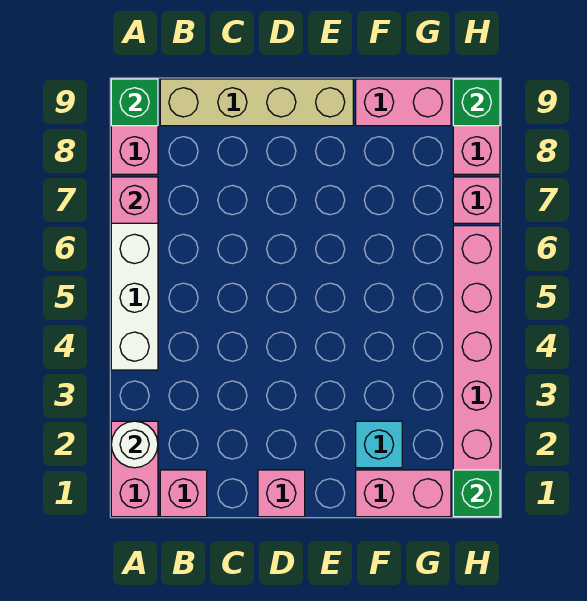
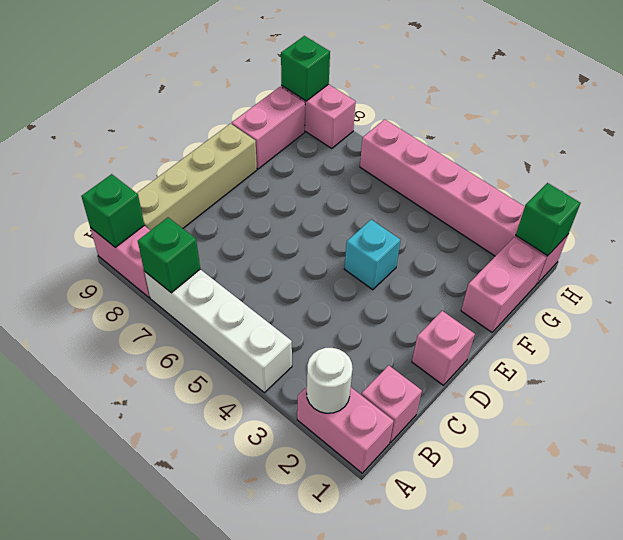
pink brick A7 level 2 -> green brick A7 level 2
cyan brick F2 level 1 -> cyan brick E4 level 1
pink brick H7 level 1 -> none

